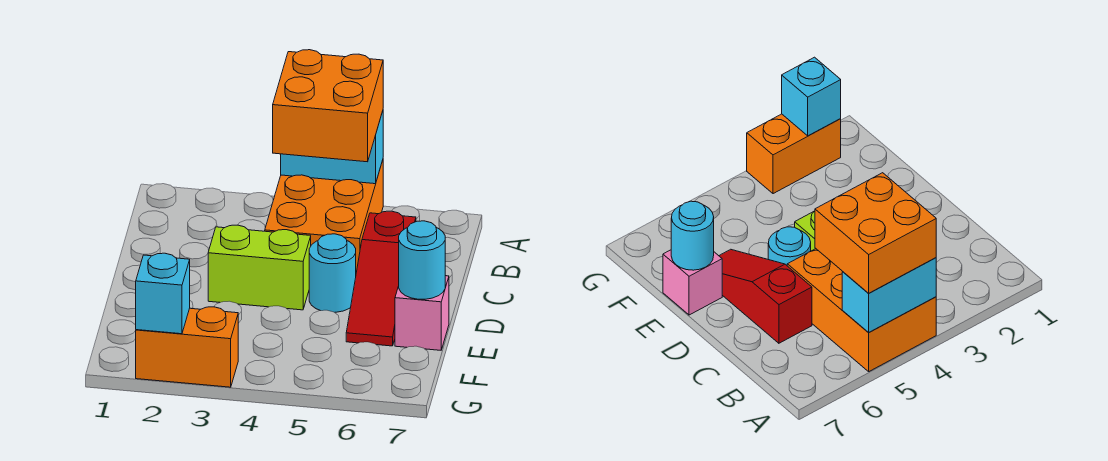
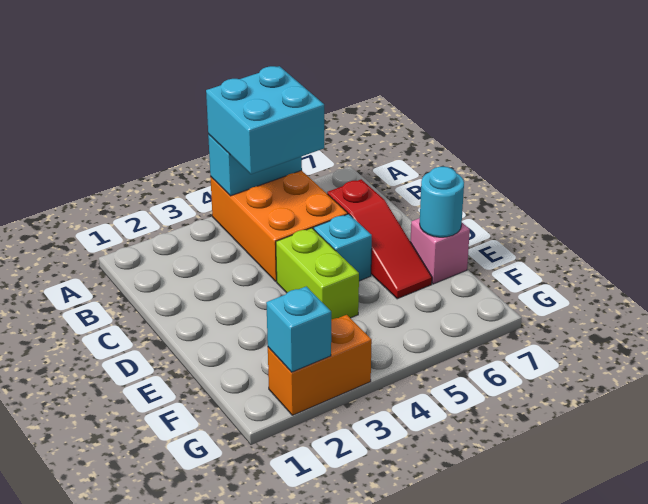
orange brick A4:B5 level 3 -> cyan brick A4:B5 level 3
lime brick D3:D4 level 1 -> lime brick D4:E4 level 1
cyan round brick D5 level 1 -> cyan brick D5 level 1

